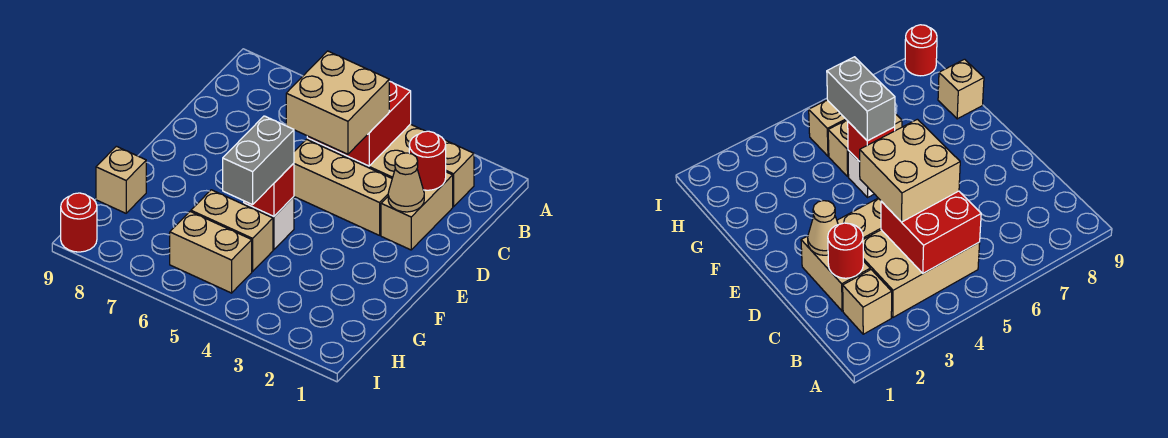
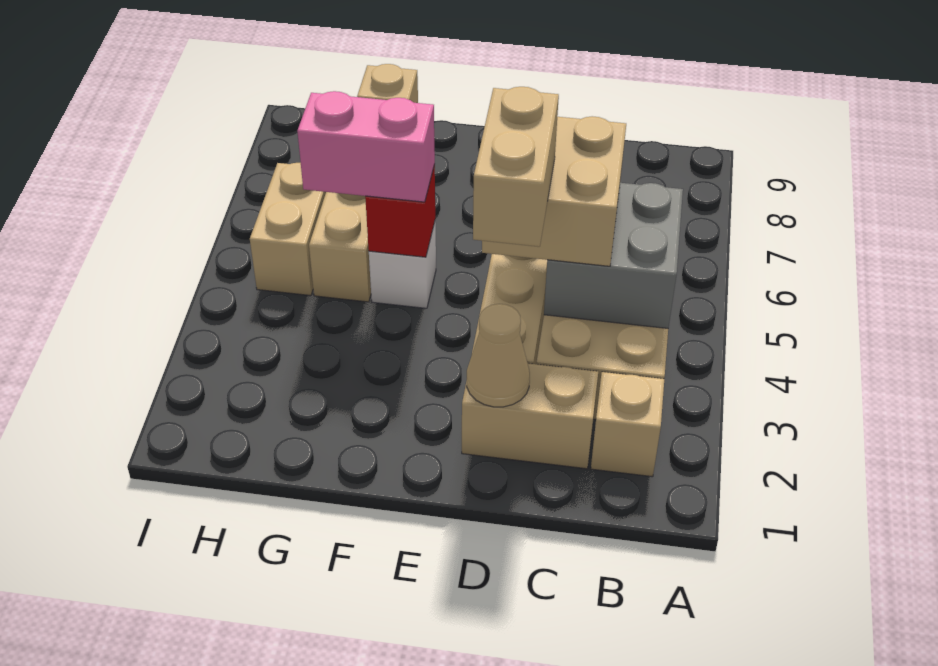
red brick B4:C5 level 2 -> grey brick B4:C5 level 2
red round brick C2 level 2 -> none
none -> tan brick D3:D4 level 4
grey brick F5:G5 level 3 -> pink brick F5:G5 level 3
red round brick I9 level 1 -> none

